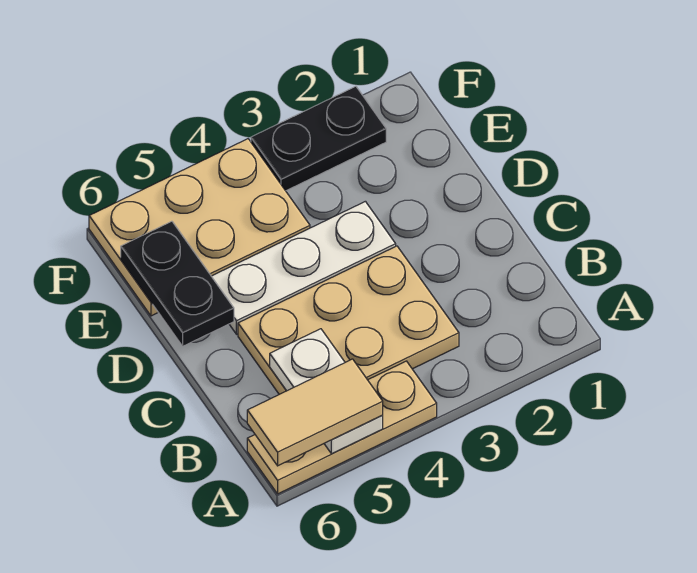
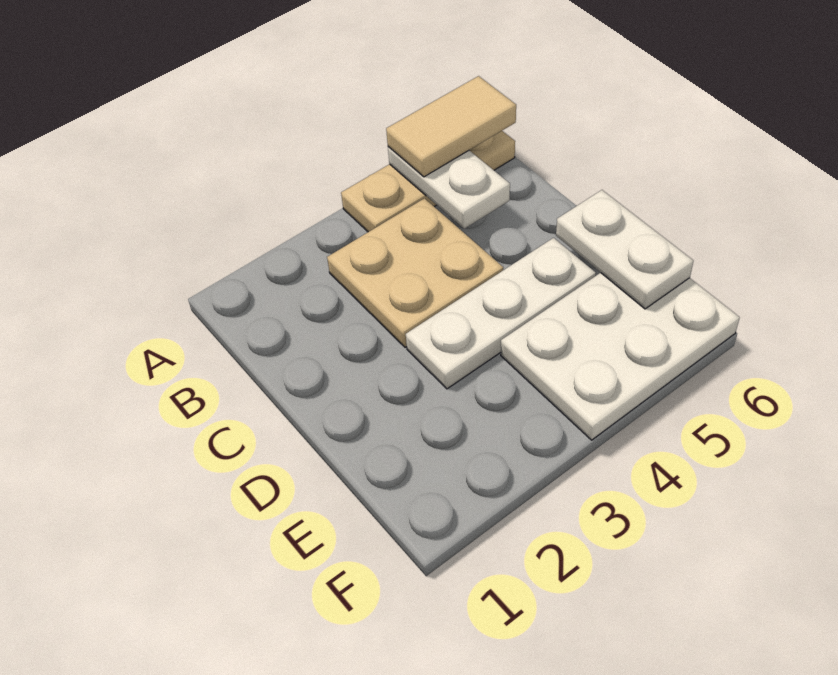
tan plate B3:C5 level 1 -> tan plate B3:C4 level 1
black plate D6:E6 level 2 -> white plate D6:E6 level 2
tan plate E4:F6 level 1 -> white plate E4:F6 level 1
black plate F2:F3 level 1 -> none

